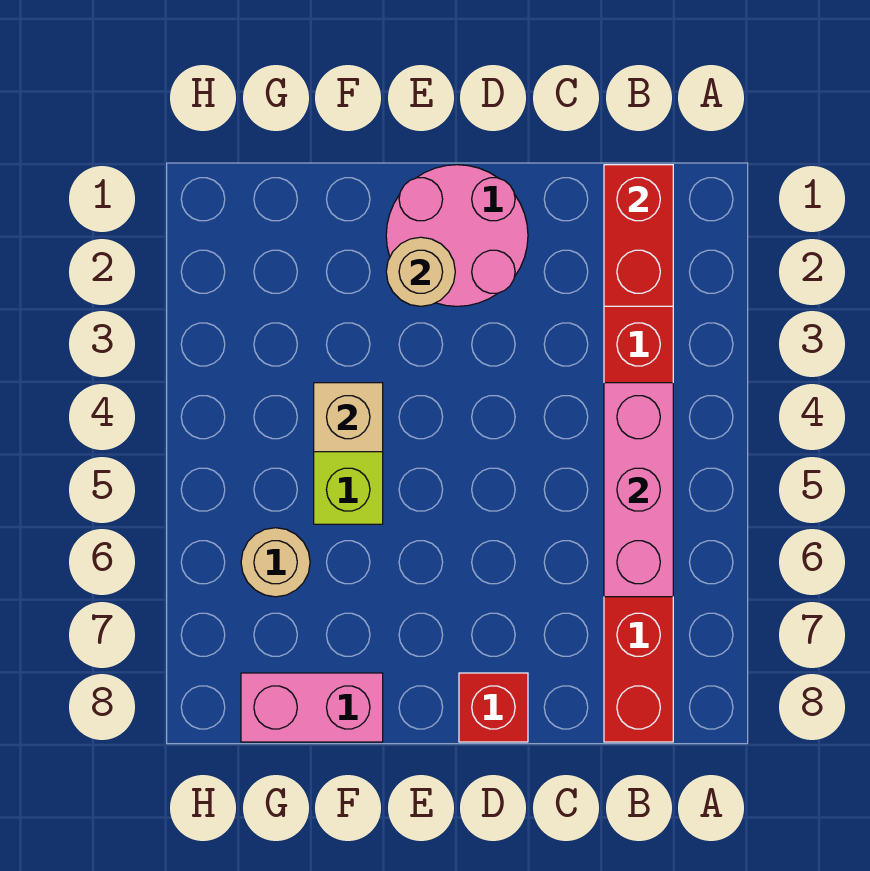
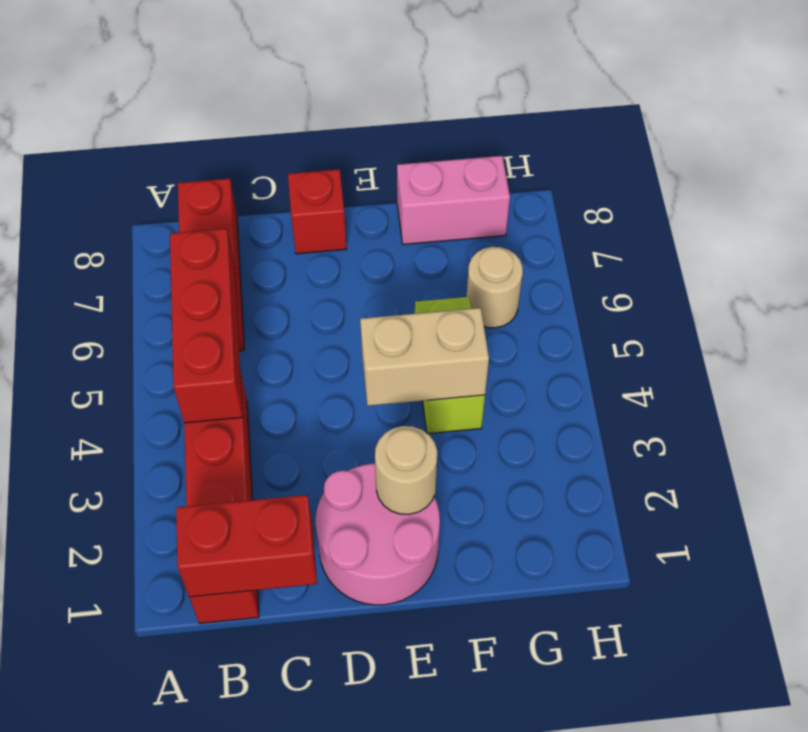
red brick B1:B2 level 2 -> red brick B1:C1 level 2
pink brick B4:B6 level 2 -> red brick B4:B6 level 2
tan brick F4 level 2 -> tan brick E4:F4 level 2

